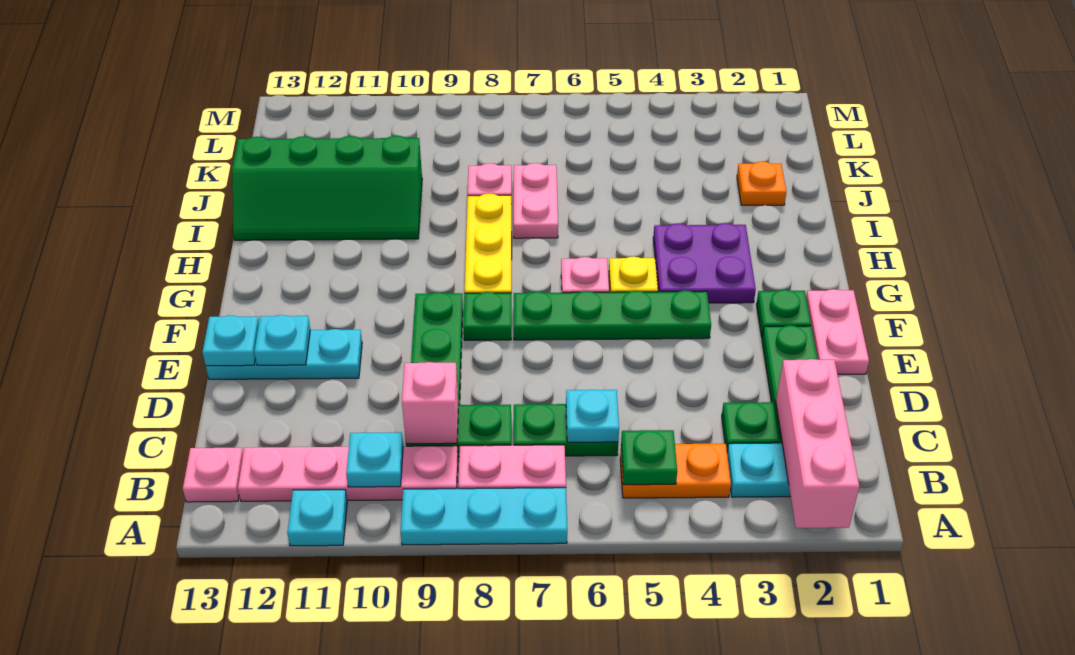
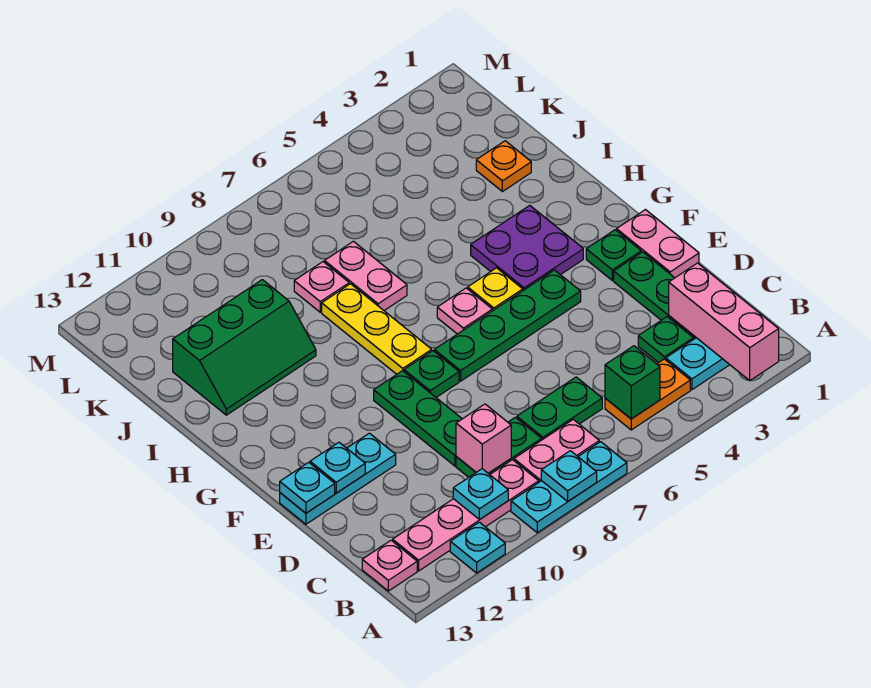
green plate B5 level 2 -> green brick B5 level 2
cyan plate C6 level 2 -> cyan plate A8 level 2
green slope I10:J13 level 1 top J -> green slope I10:J12 level 1 top J

